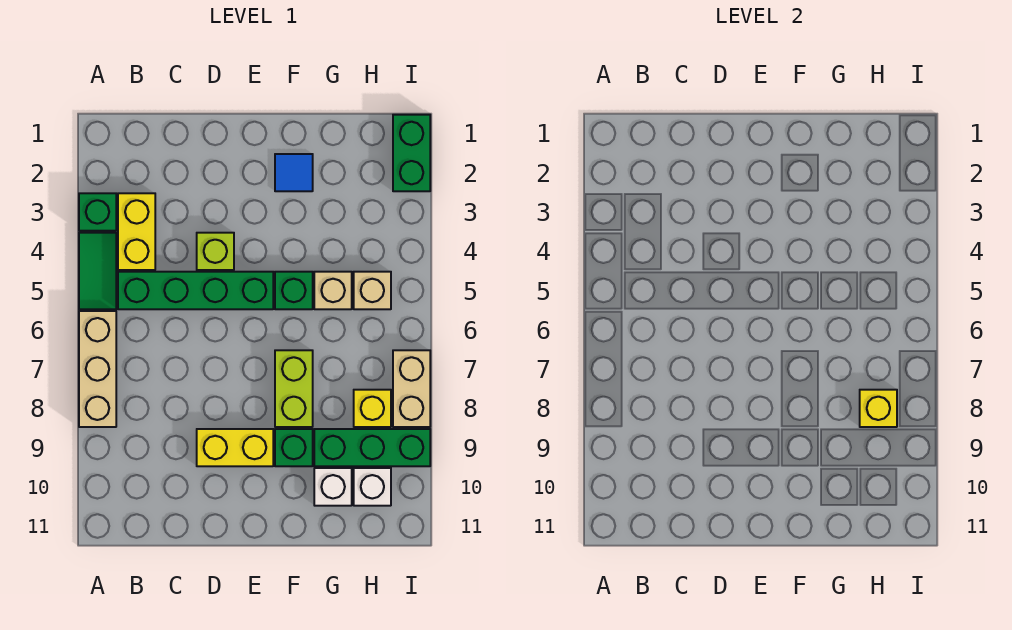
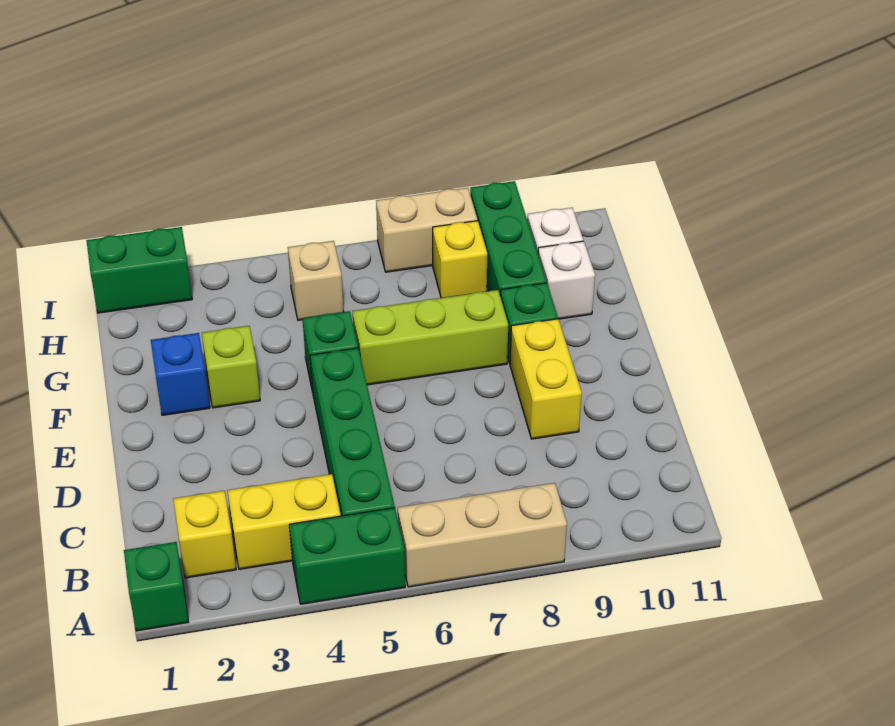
green brick A3 level 1 -> green brick A1 level 1
green tile A4:A5 level 1 -> green brick A4:A5 level 1
lime brick D4 level 1 -> lime brick F3 level 1
blue tile F2 level 1 -> blue brick F2 level 1
lime brick F7:F8 level 1 -> lime brick F6:F8 level 1
tan brick G5 level 1 -> none
yellow brick H8 level 2 -> yellow brick B2 level 1

